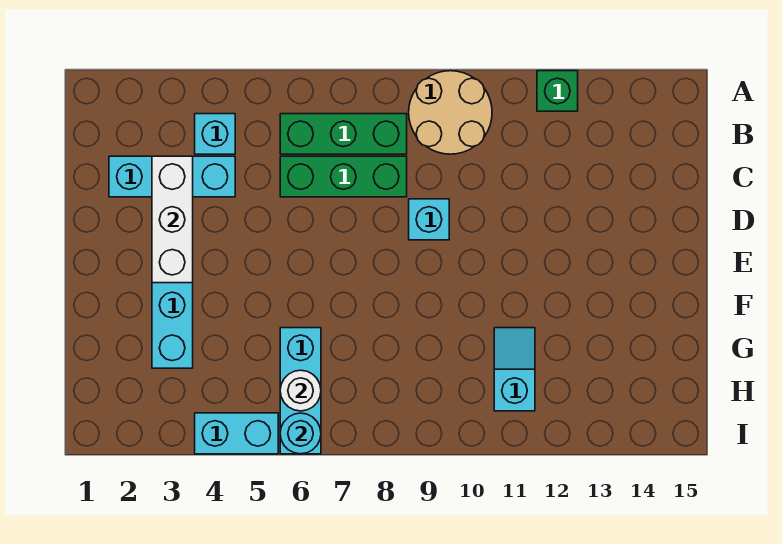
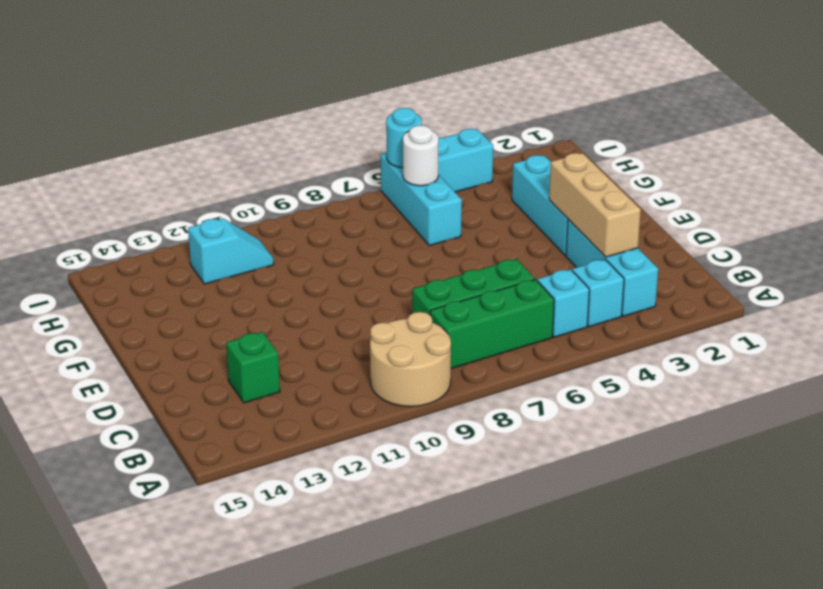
green brick A12 level 1 -> green brick C13 level 1
cyan brick C2:C4 level 1 -> cyan brick B3:D3 level 1
white brick C3:E3 level 2 -> tan brick C3:E3 level 2
cyan brick D9 level 1 -> cyan brick B5 level 1
cyan slope G11:H11 level 1 top H -> cyan slope H11:H12 level 1 top 12

